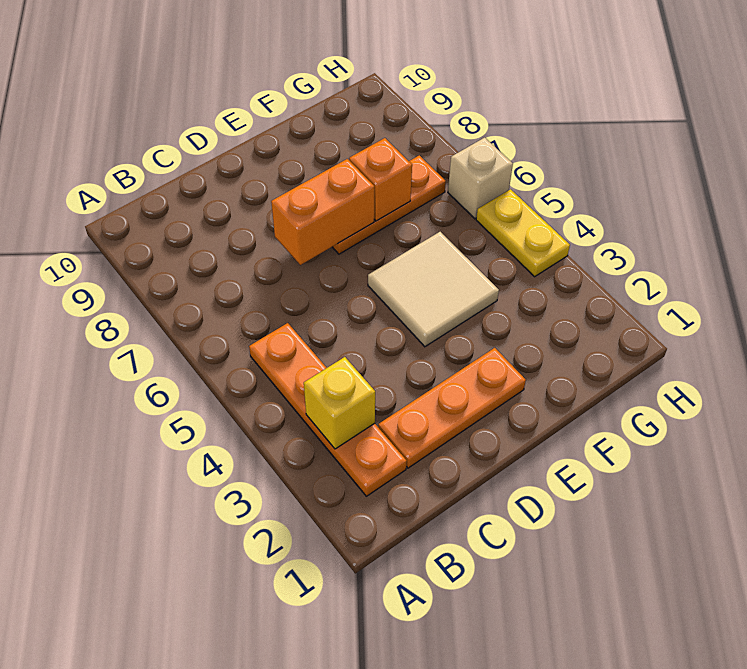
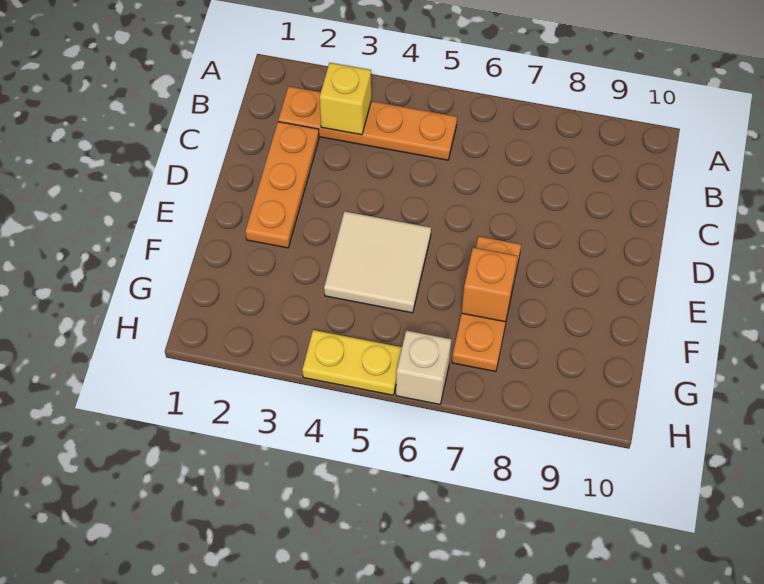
orange brick D7:E7 level 2 -> none

